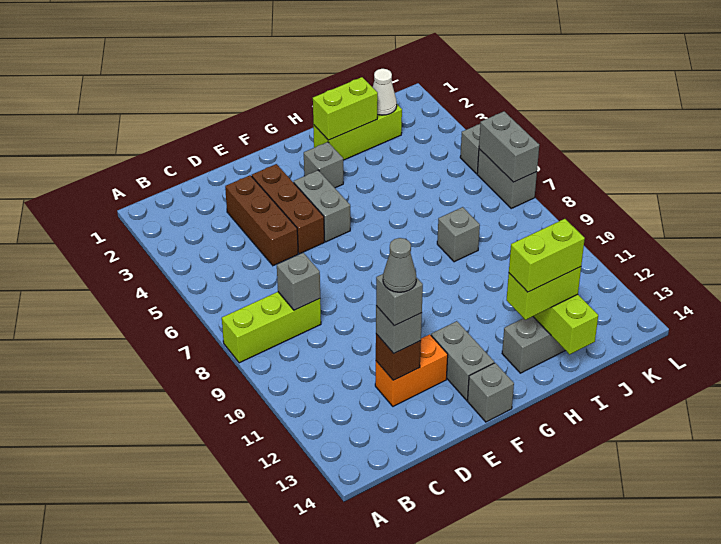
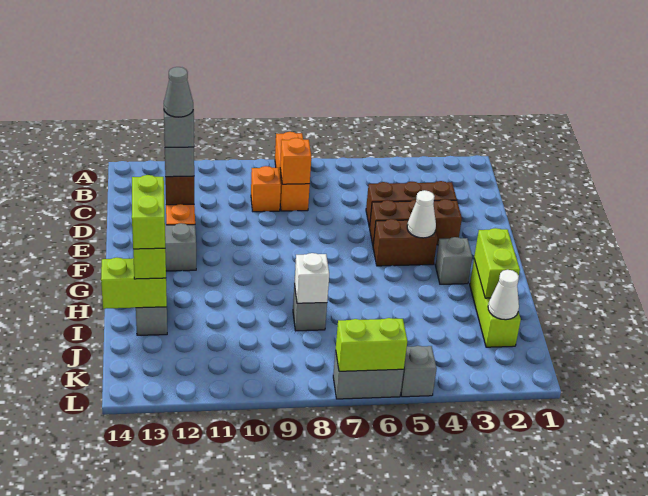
lime brick A8:C8 level 1 -> orange brick A8:C8 level 1
grey brick C8 level 2 -> orange brick C8 level 2
none -> orange brick C9 level 1
grey brick F4:F5 level 1 -> brown brick F4:F5 level 1
none -> white cone F4 level 2
grey brick F14 level 1 -> none
none -> white brick I8 level 2
grey brick L6:L7 level 2 -> lime brick L6:L7 level 2

